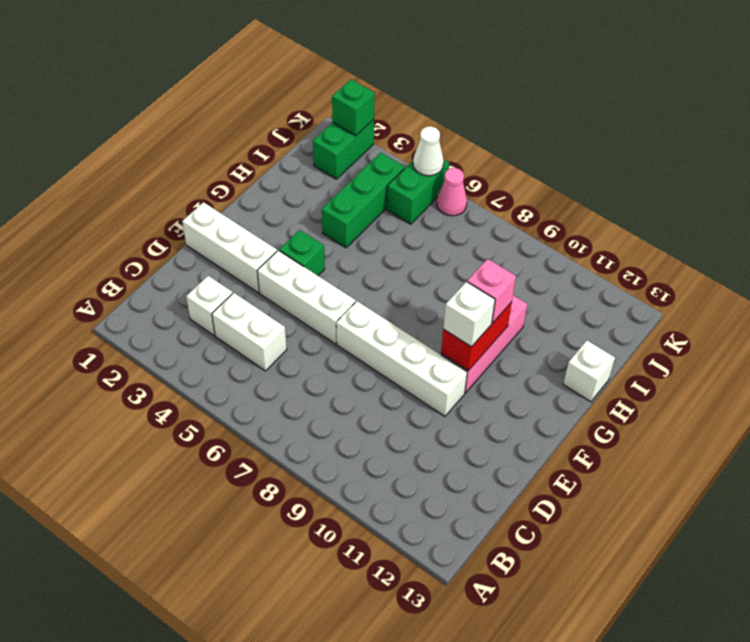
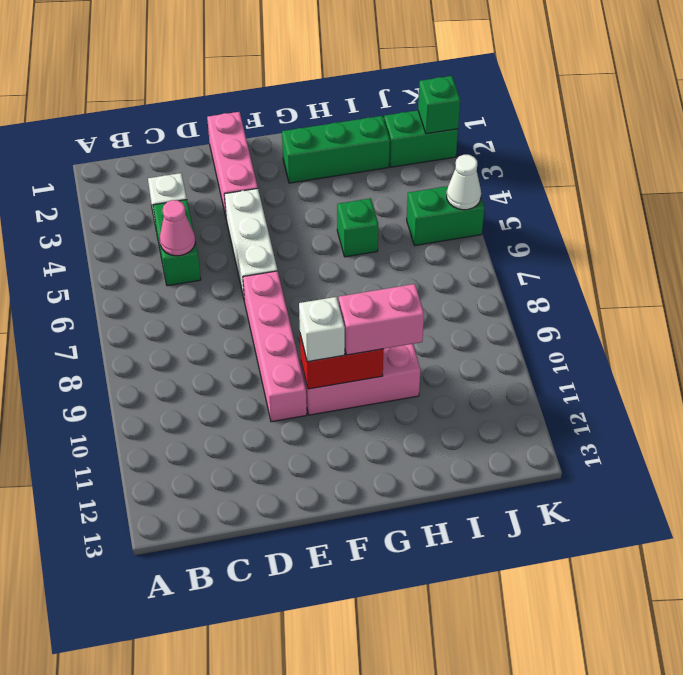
white brick C4:C5 level 1 -> green brick C4:C5 level 1
white brick E1:E3 level 1 -> pink brick E1:E3 level 1
white brick E7:E10 level 1 -> pink brick E7:E10 level 1
green brick F4 level 1 -> green brick H5 level 1
pink brick G10 level 3 -> pink brick G10:H10 level 3
green brick H4:J4 level 1 -> green brick G2:I2 level 1
white brick H13 level 1 -> none
pink cone K6 level 1 -> pink cone C5 level 2

